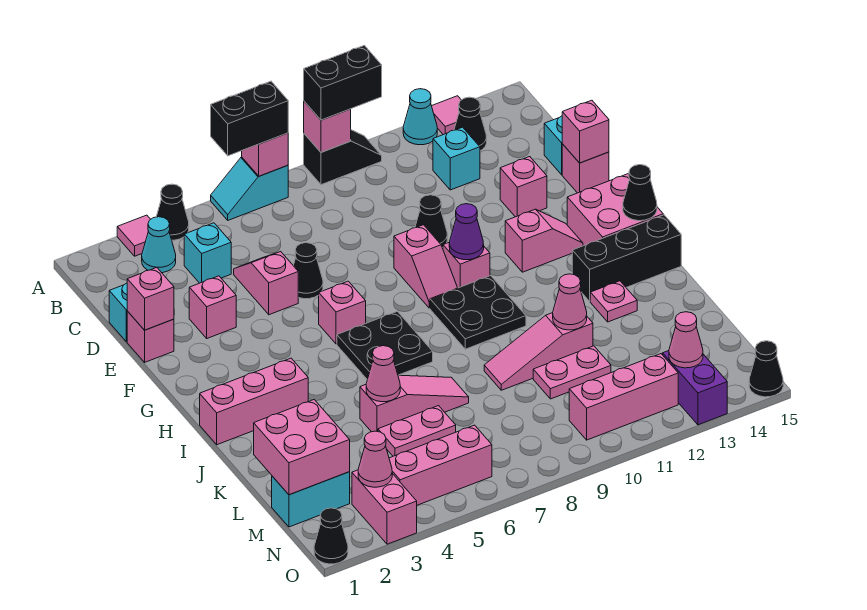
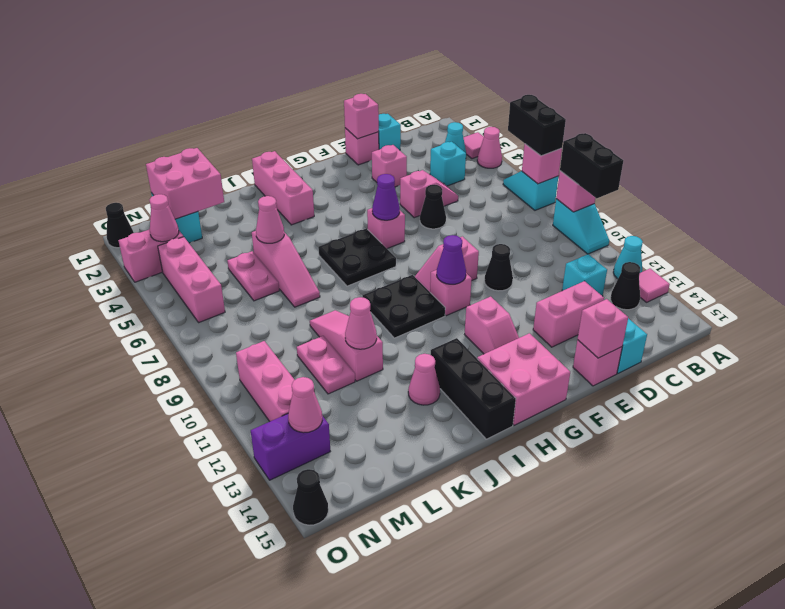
black cone A4 level 1 -> pink cone A4 level 1
black slope A9:A10 level 1 top 9 -> cyan slope A9:A10 level 1 top 9
pink brick E13 level 1 -> pink brick D13:E13 level 1
none -> purple cone G6 level 2
black cone H15 level 2 -> none
pink plate J13 level 1 -> pink cone J13 level 1

